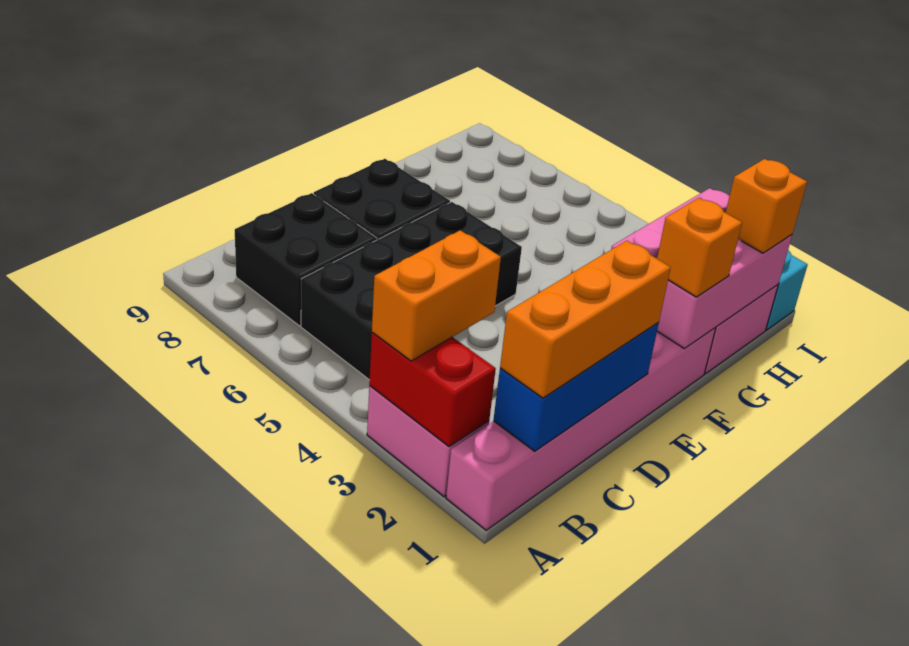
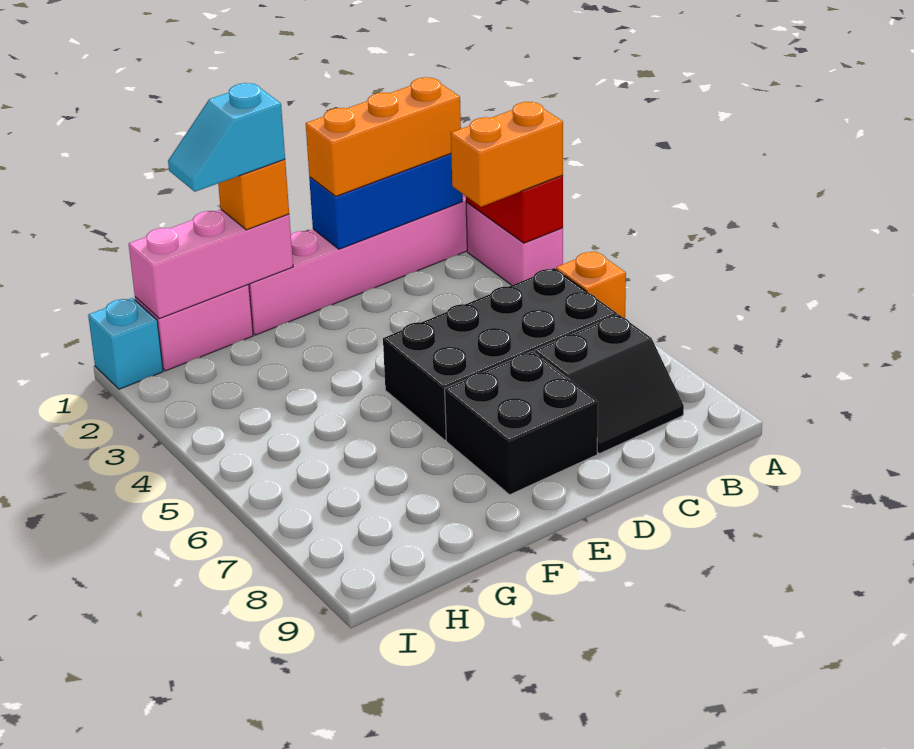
black brick B7:C8 level 1 -> black slope B7:C8 level 1 top 7
pink brick F1:H2 level 2 -> pink brick F1:H1 level 2
none -> cyan slope F1:G1 level 4 top F
orange brick H1 level 3 -> orange brick A5 level 1

